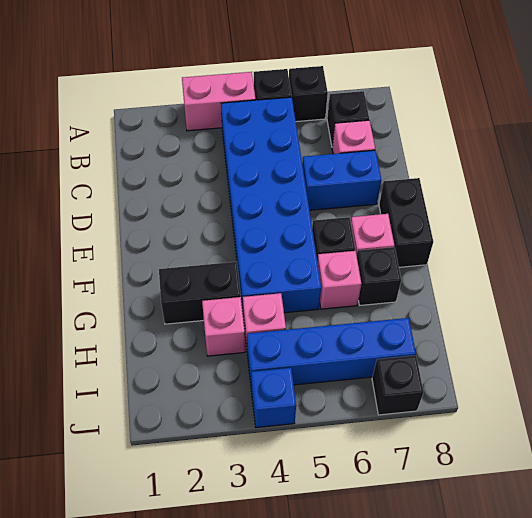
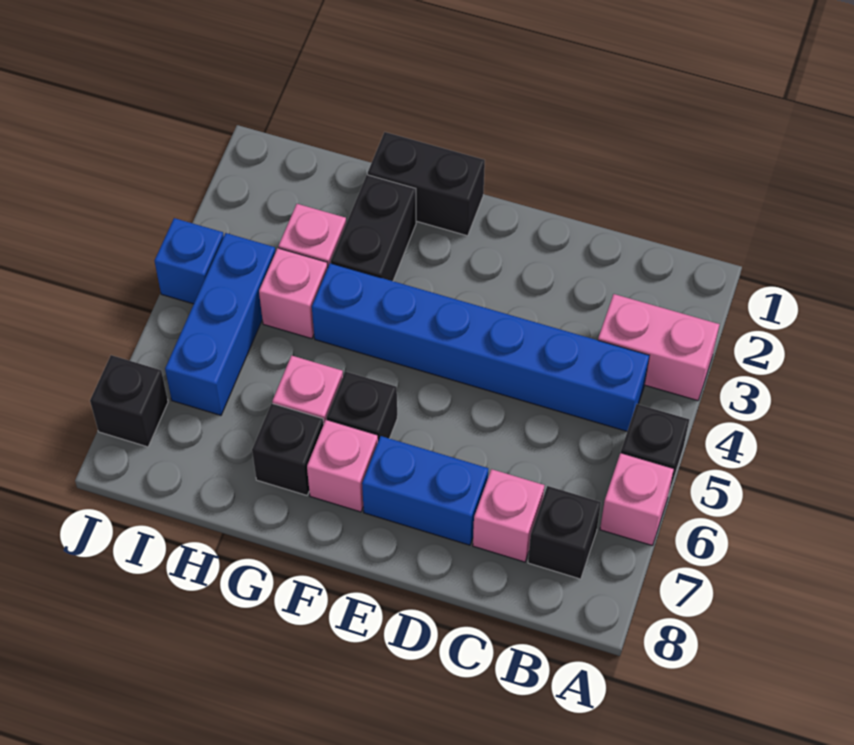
pink brick A3:A4 level 1 -> pink brick A3:B3 level 1
black brick A6 level 1 -> pink brick A6 level 1
blue brick B4:G5 level 1 -> blue brick B4:G4 level 1
blue brick D6:D7 level 1 -> blue brick D7:E7 level 1
black brick E8:F8 level 1 -> black brick F1:G1 level 1
blue brick I4:I7 level 1 -> blue brick I4:I6 level 1

